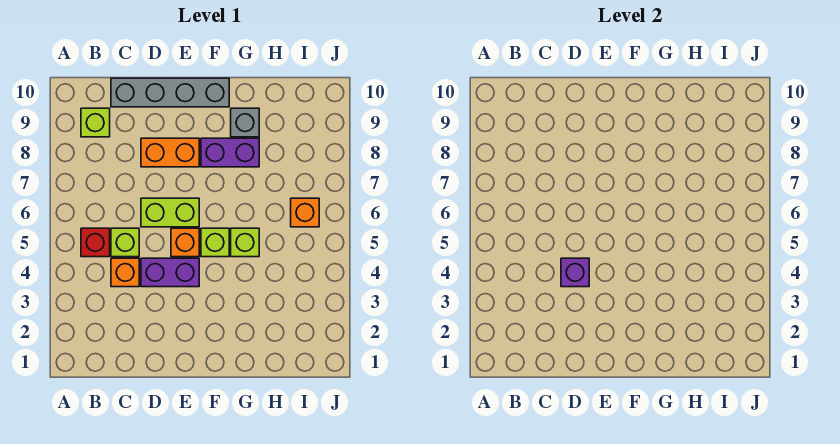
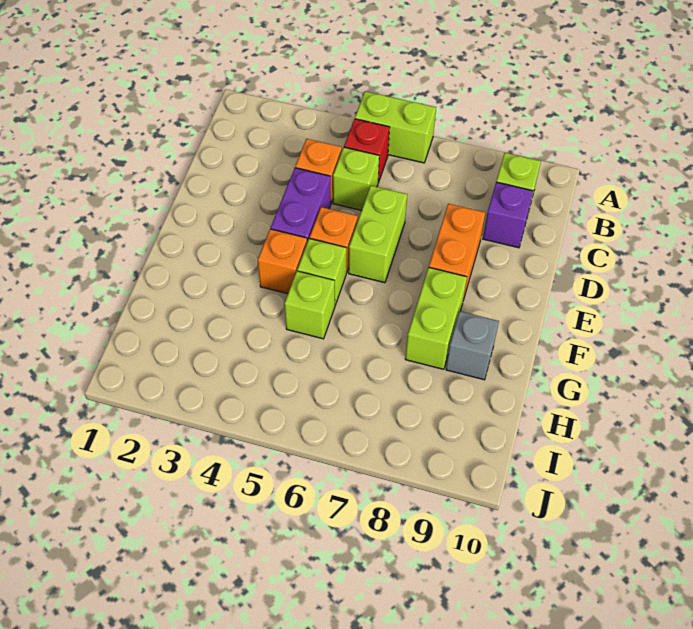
none -> lime brick A5:A6 level 1
grey brick C10:F10 level 1 -> none
purple brick D4 level 2 -> purple brick C9 level 1
purple brick F8:G8 level 1 -> lime brick F8:G8 level 1
orange brick I6 level 1 -> orange brick F4 level 1

